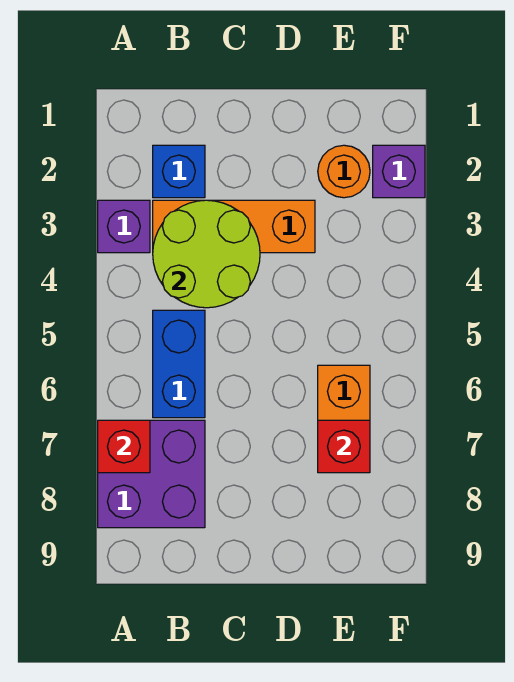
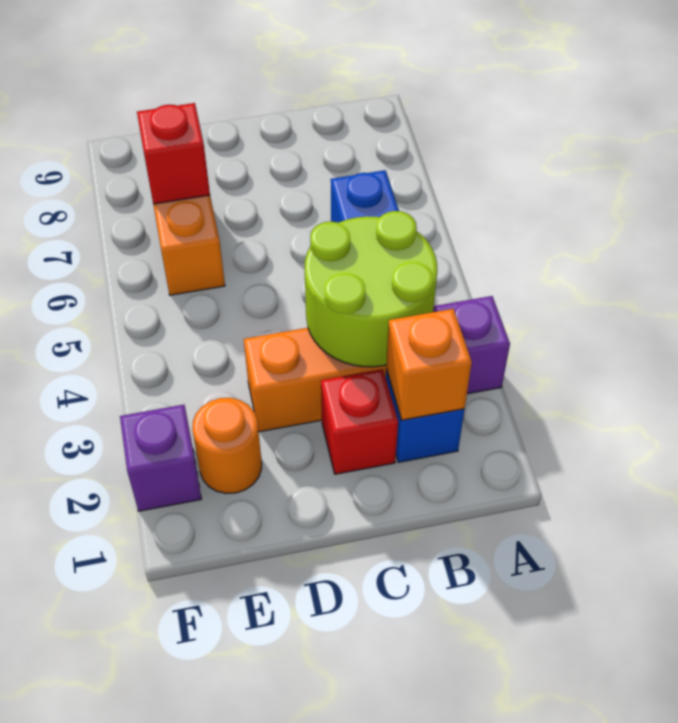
purple brick A7:B8 level 1 -> none
red brick A7 level 2 -> red brick C2 level 1
none -> orange brick B2 level 2

